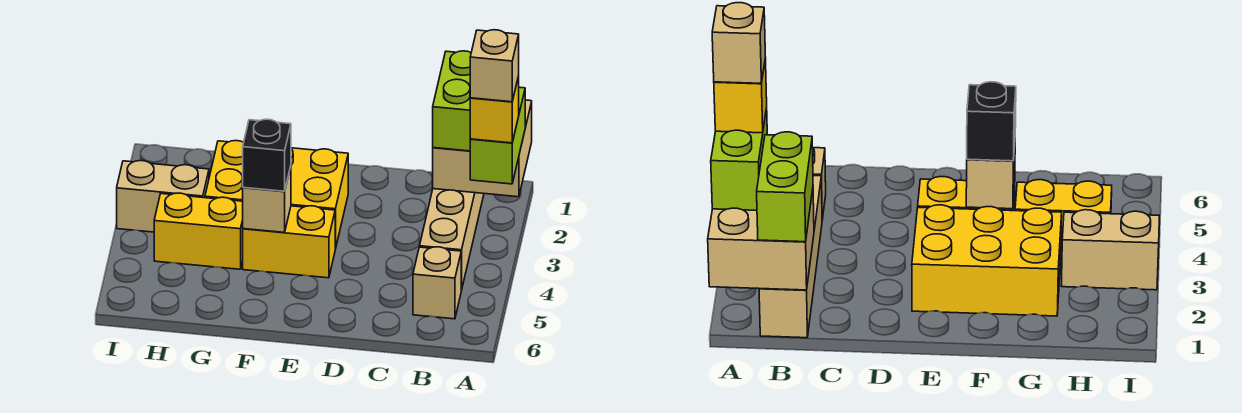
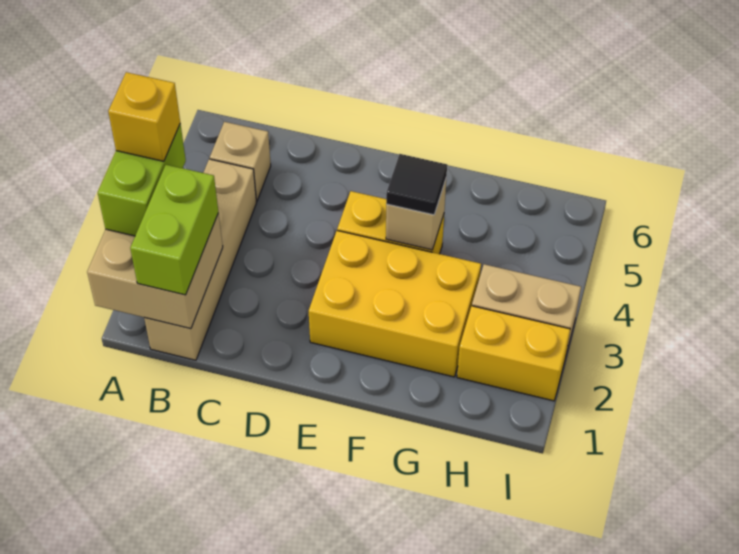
tan brick A3 level 5 -> none
black brick F4 level 3 -> black tile F4 level 3
yellow brick G4:H4 level 1 -> yellow brick H2:I2 level 1

